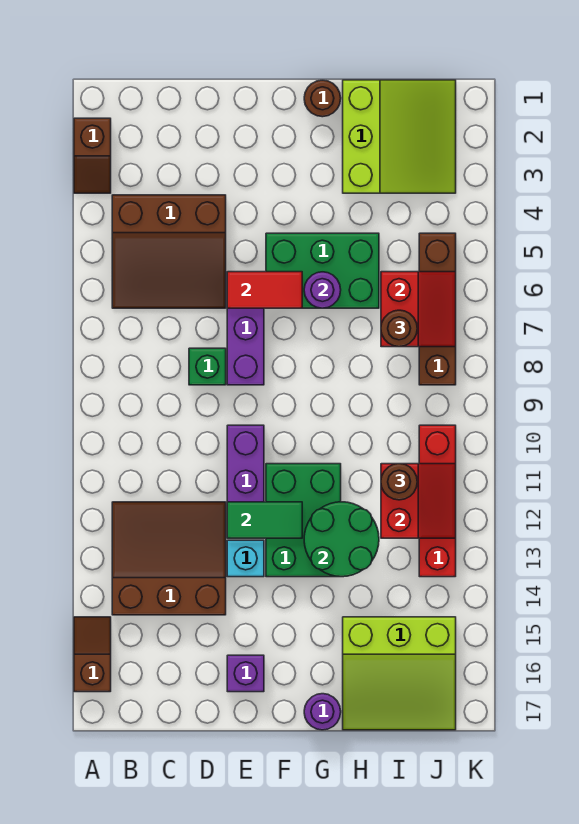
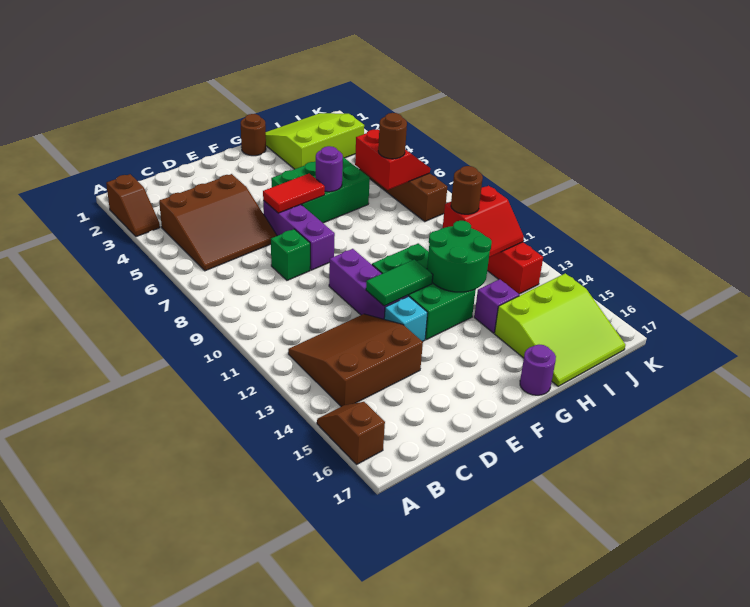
purple brick E16 level 1 -> purple brick H14 level 1
lime slope H1:J3 level 1 top H -> lime slope H1:J3 level 1 top 3
red slope I11:J12 level 2 top I -> red slope I11:J12 level 2 top 11

